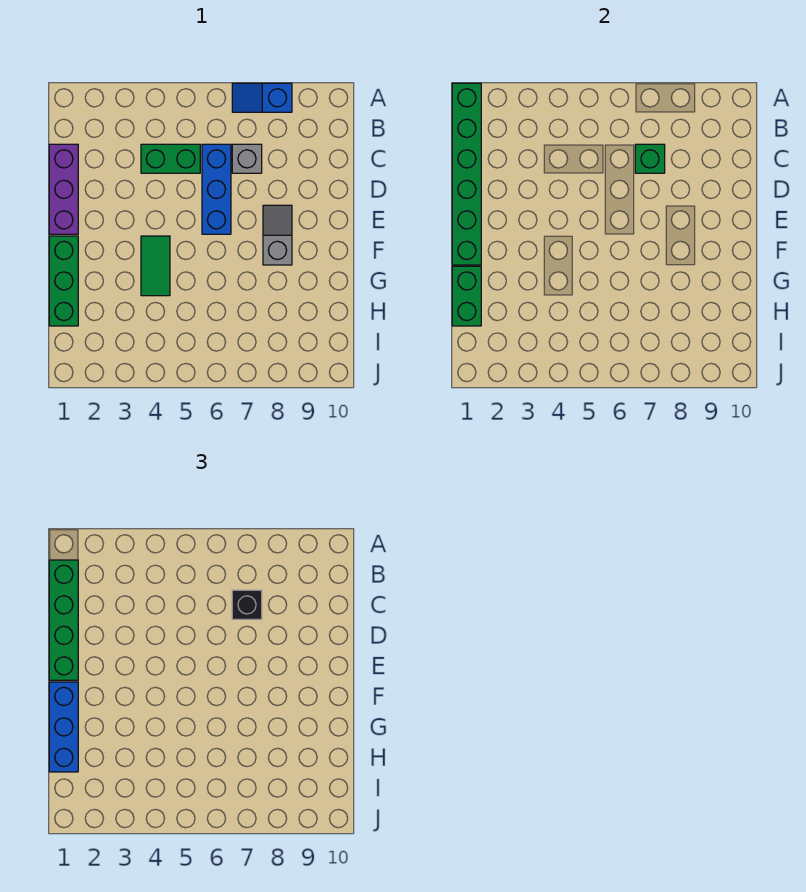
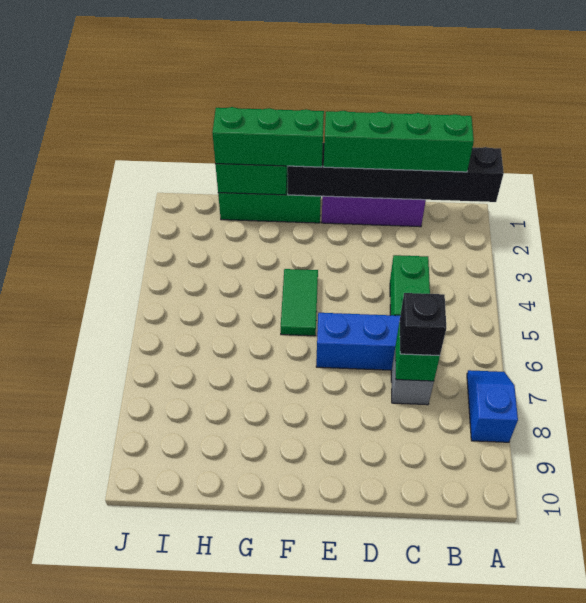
green brick A1:F1 level 2 -> black brick A1:F1 level 2
grey slope E8:F8 level 1 top F -> none
blue brick F1:H1 level 3 -> green brick F1:H1 level 3
green tile F4:G4 level 1 -> green tile F4:F5 level 1

